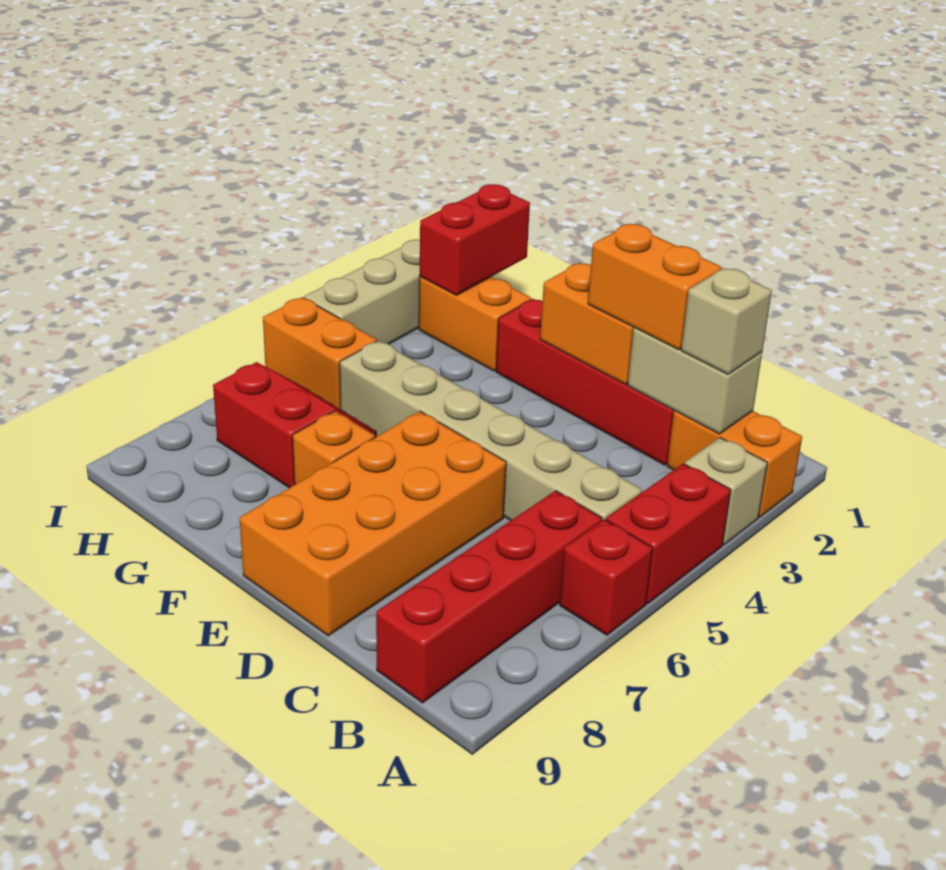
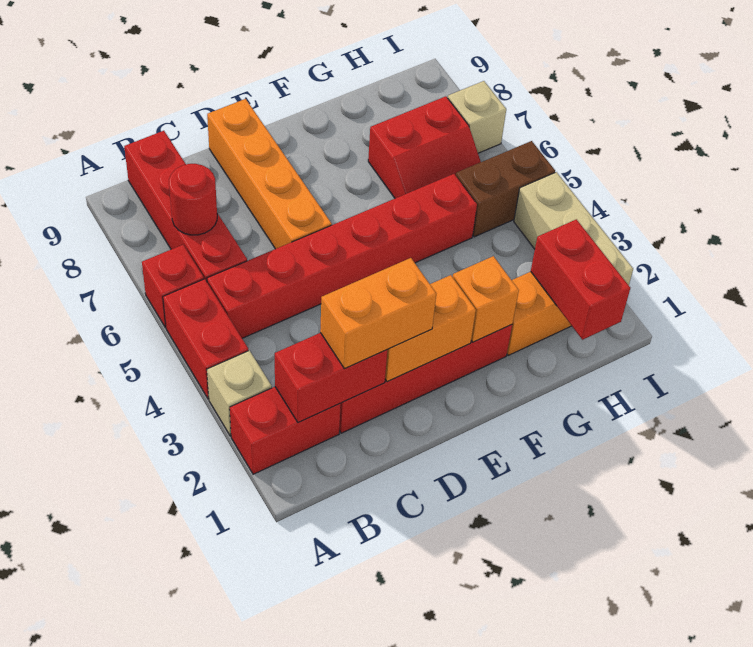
orange brick A2:B2 level 1 -> red brick A2:B2 level 1
tan brick B2:C2 level 2 -> red brick B2:C2 level 2
tan brick B2 level 3 -> tan brick I7 level 1
tan brick B5:G5 level 1 -> red brick B5:G5 level 1
none -> red round brick B7 level 2
orange brick D6:E9 level 1 -> orange brick D6:D9 level 1
orange brick F7 level 1 -> orange brick F2 level 2
orange brick H5:I5 level 1 -> brown brick H5:I5 level 1

